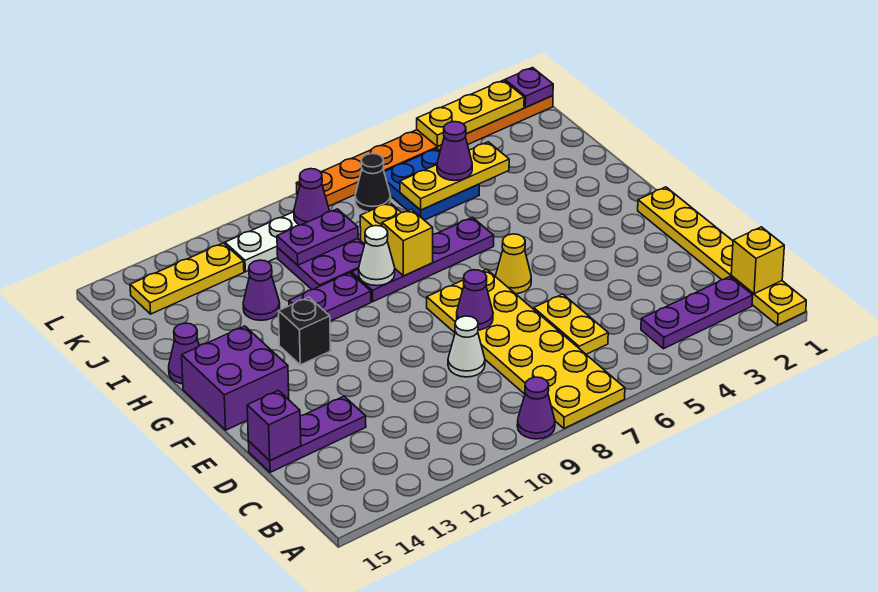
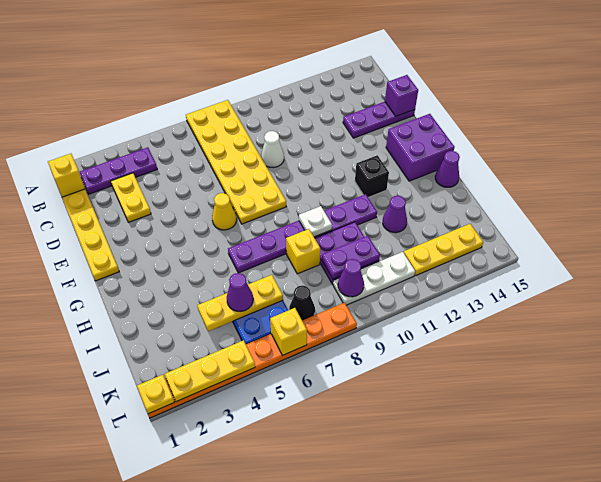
purple cone A9 level 1 -> none
yellow plate C6:D6 level 1 -> yellow plate C3:D3 level 1
purple cone E8 level 2 -> none
yellow brick H8 level 2 -> yellow brick L6 level 2
white cone H9 level 2 -> white plate H9 level 2
purple plate L1 level 2 -> yellow plate L1 level 2

